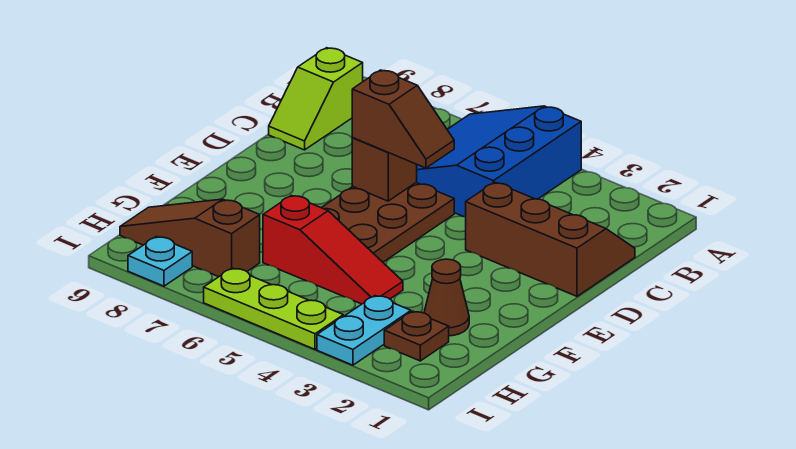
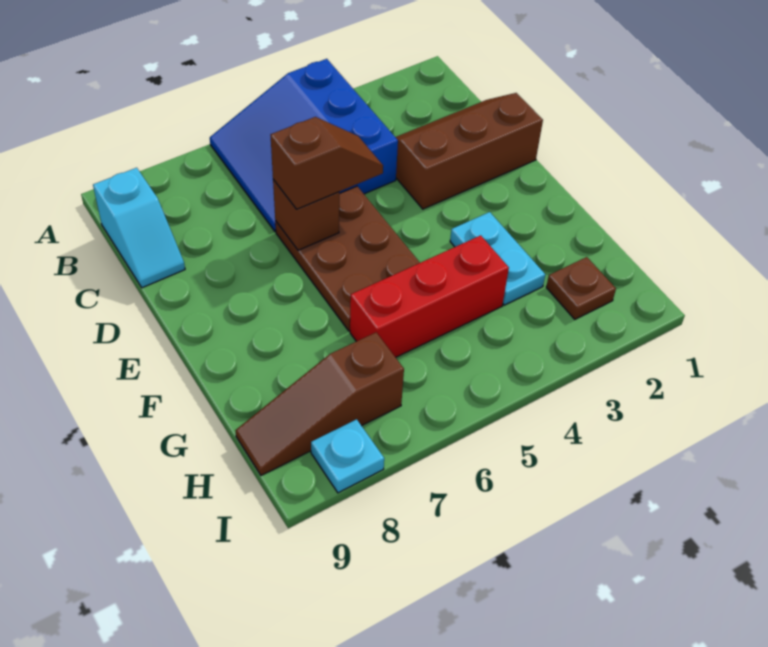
lime slope B9:C9 level 1 top B -> cyan slope B9:C9 level 1 top B
brown cone G2 level 1 -> none
red slope G4:G6 level 1 top 6 -> red brick G4:G6 level 1
cyan plate H3:I3 level 1 -> cyan plate F3:G3 level 1
lime plate I4:I6 level 1 -> none

